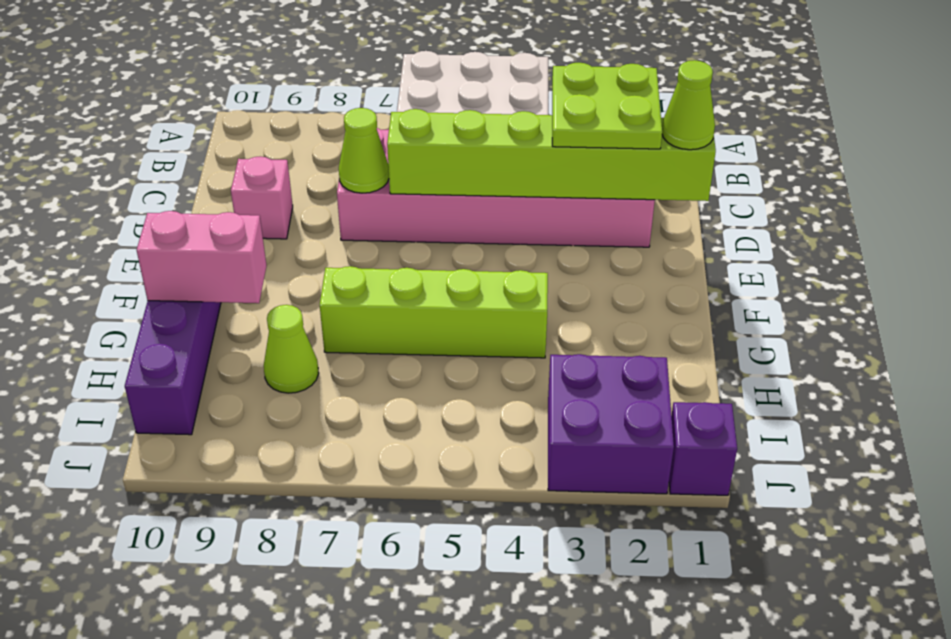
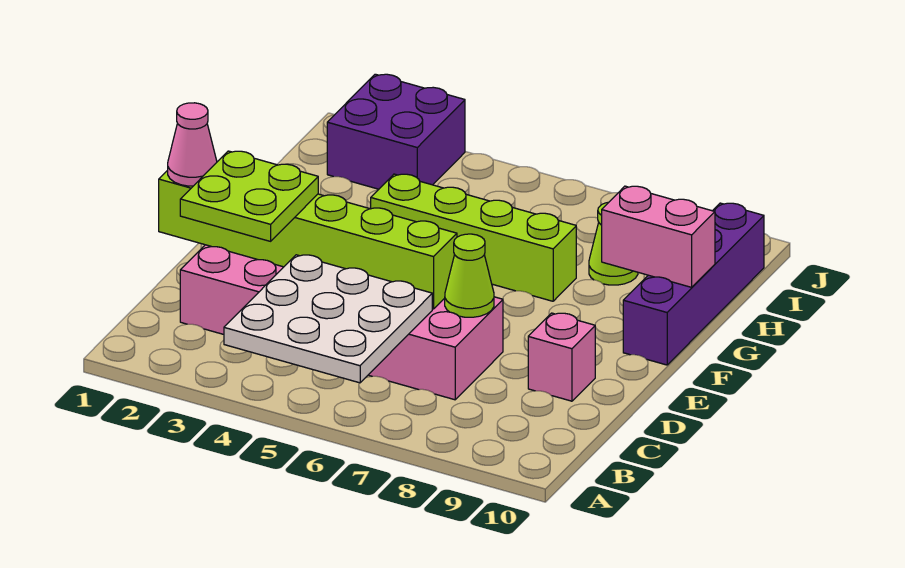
lime cone D1 level 3 -> pink cone D1 level 3
purple brick J1 level 1 -> none

